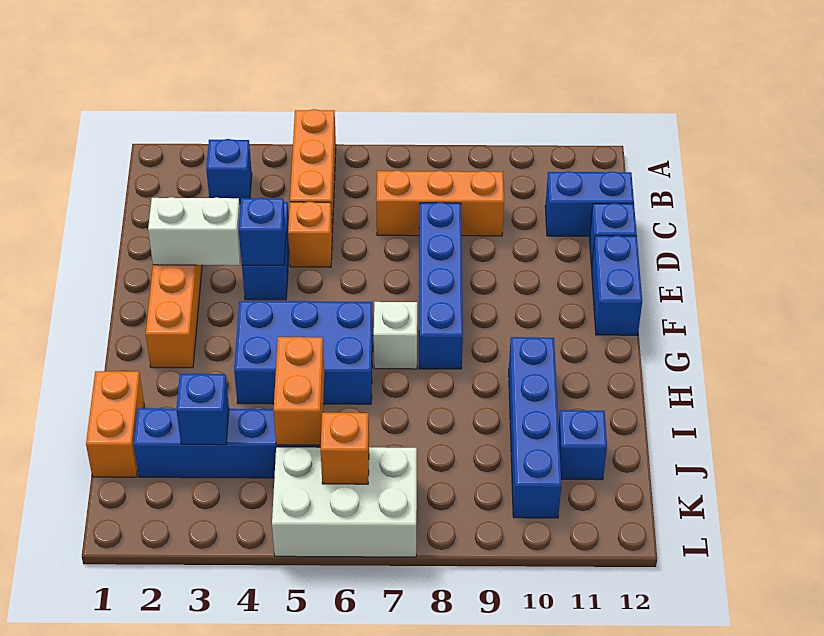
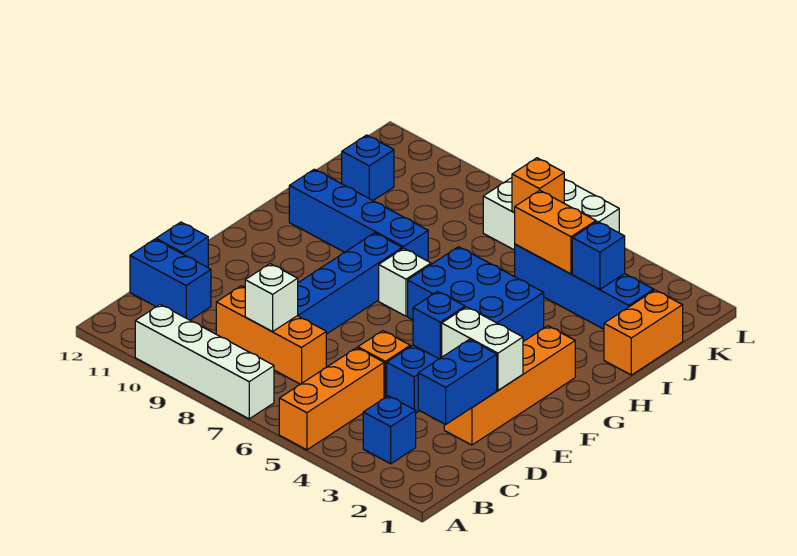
none -> white brick A7:A10 level 1
none -> white brick C8 level 2
blue brick E12:F12 level 1 -> blue brick C2:D2 level 2
blue brick H10:K10 level 1 -> blue brick H8:H11 level 1
orange brick I5:J5 level 2 -> orange brick J4:J5 level 2

